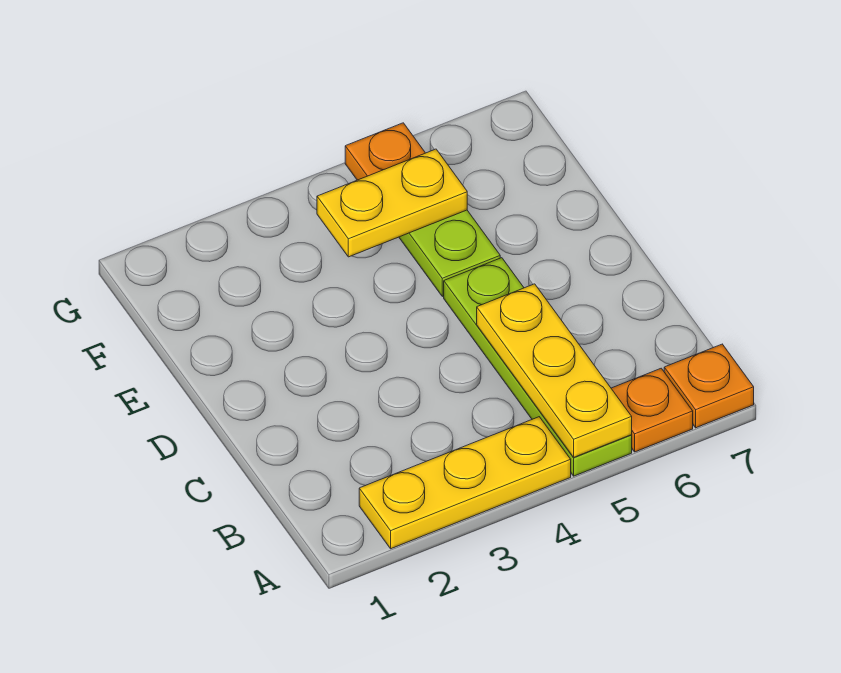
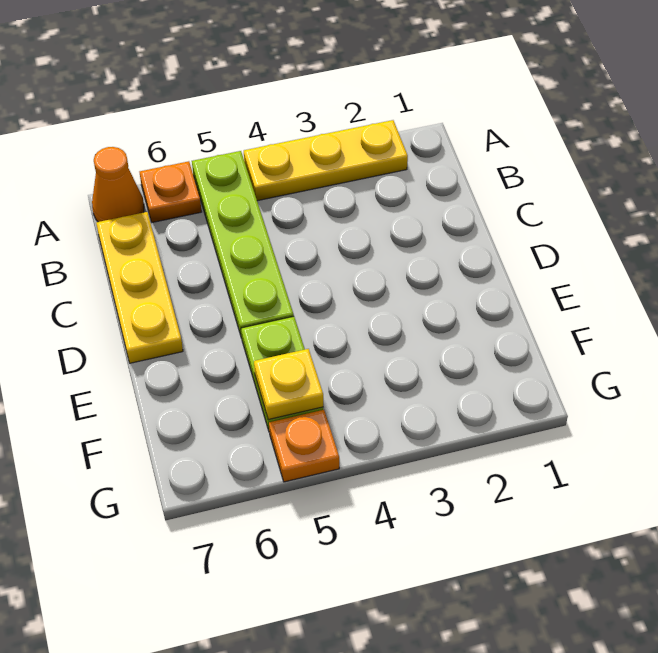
yellow plate A5:C5 level 2 -> yellow plate B7:D7 level 1
orange plate A7 level 1 -> orange cone A7 level 1
yellow plate F4:F5 level 2 -> yellow plate F5 level 2

